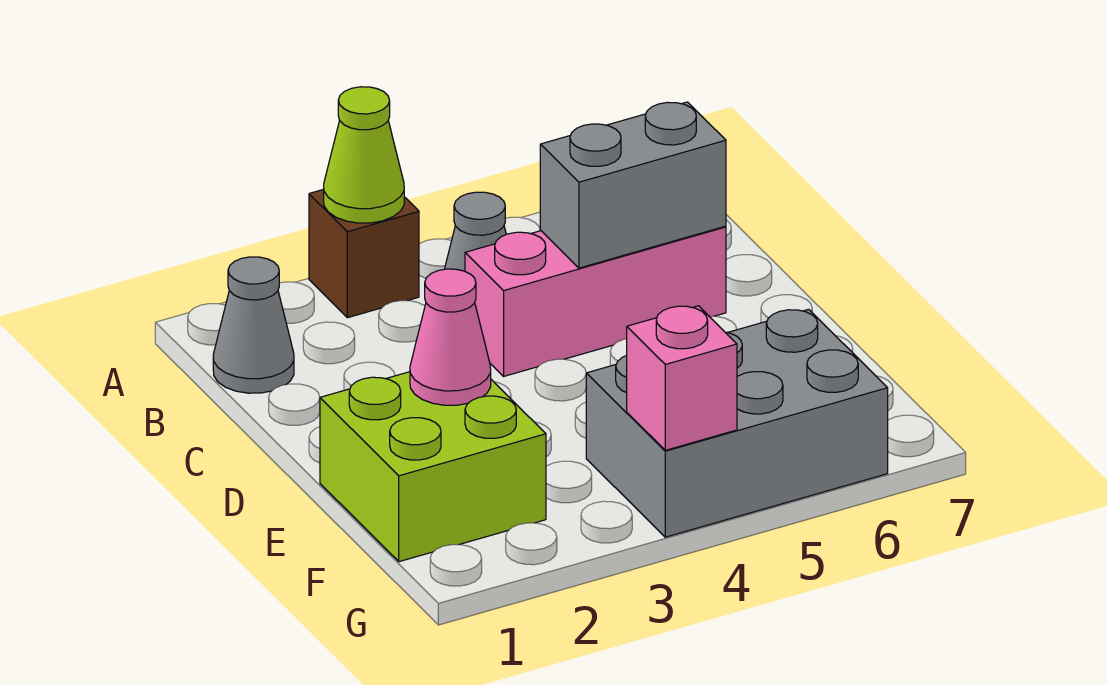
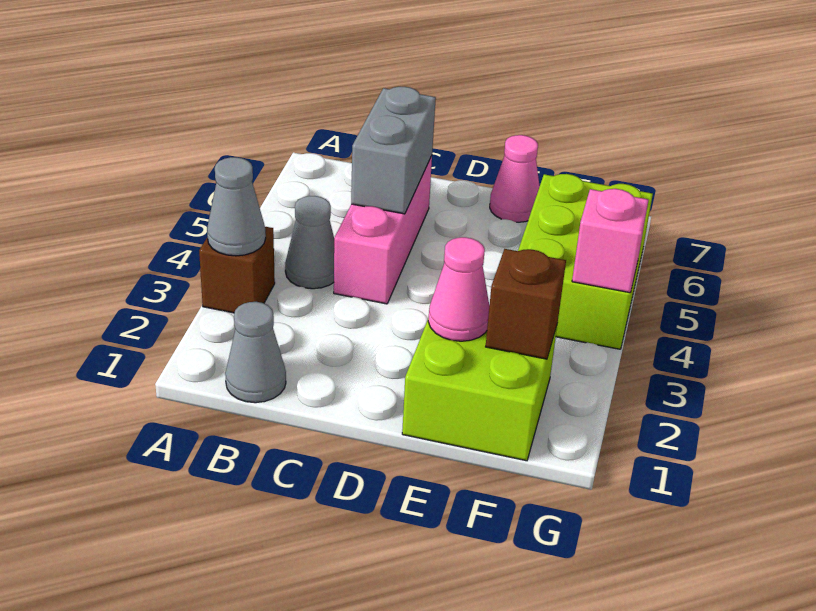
lime cone A3 level 2 -> grey cone A3 level 2
none -> pink cone E7 level 1
none -> brown brick F2 level 2
grey brick F4:G6 level 1 -> lime brick F4:G6 level 1

